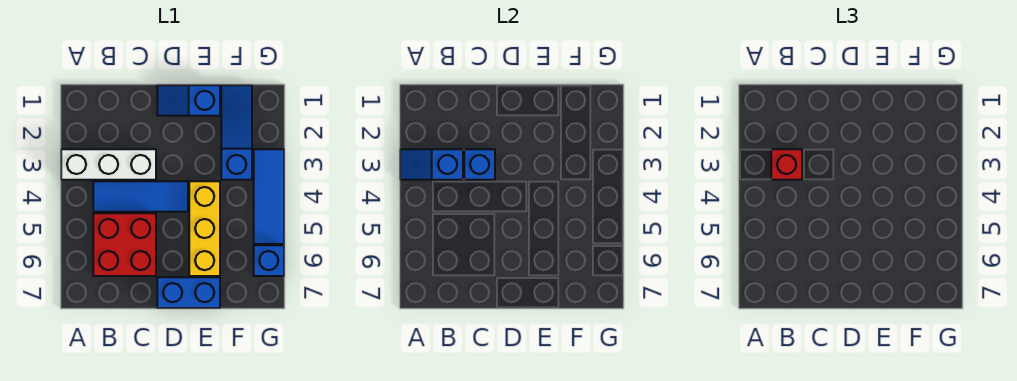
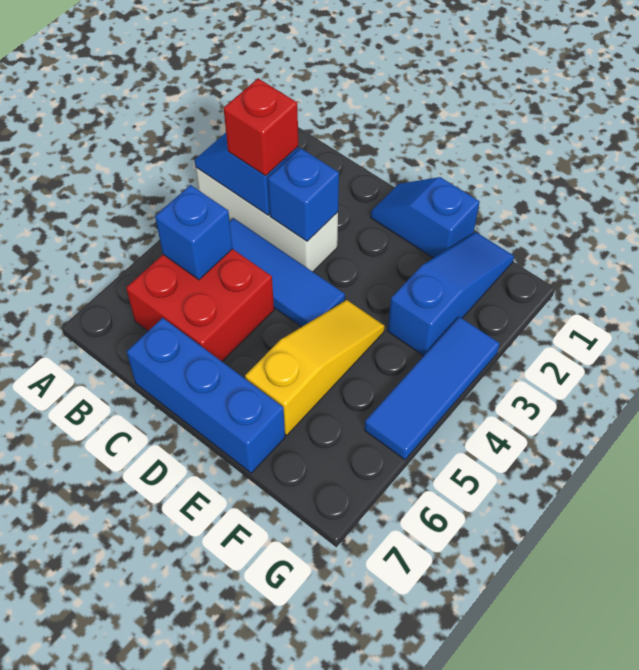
blue brick D7:E7 level 1 -> blue brick C7:E7 level 1
yellow brick E4:E6 level 1 -> yellow slope E4:E6 level 1 top 6
blue brick G6 level 1 -> blue brick B5 level 2

